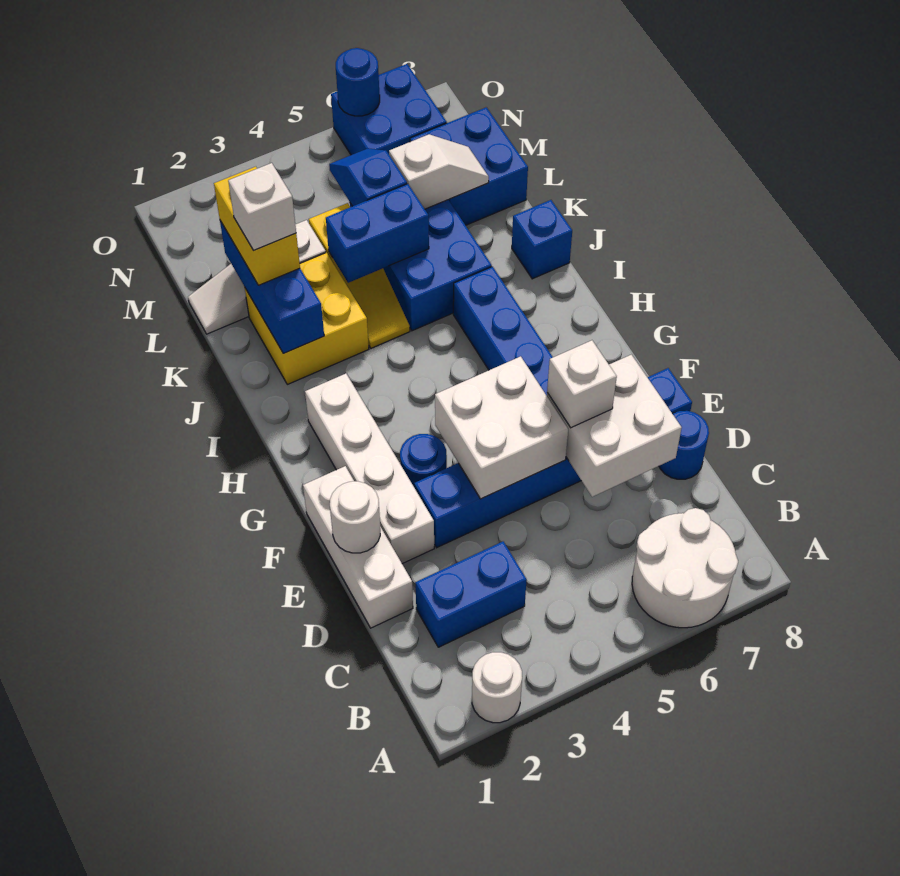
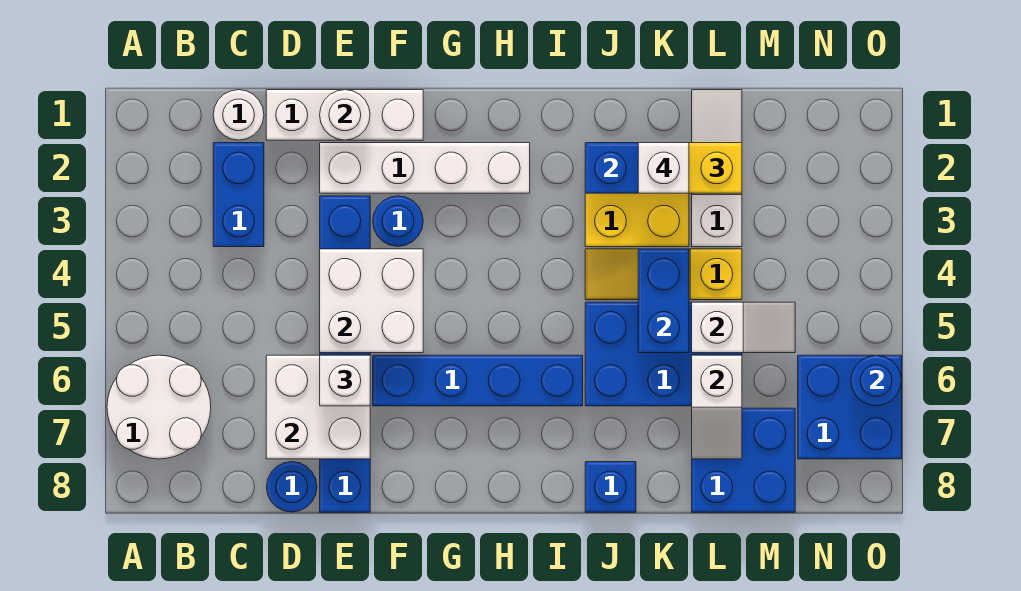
white round brick A2 level 1 -> white round brick C1 level 1
blue slope L5:M5 level 2 top L -> white slope L5:M5 level 2 top L

